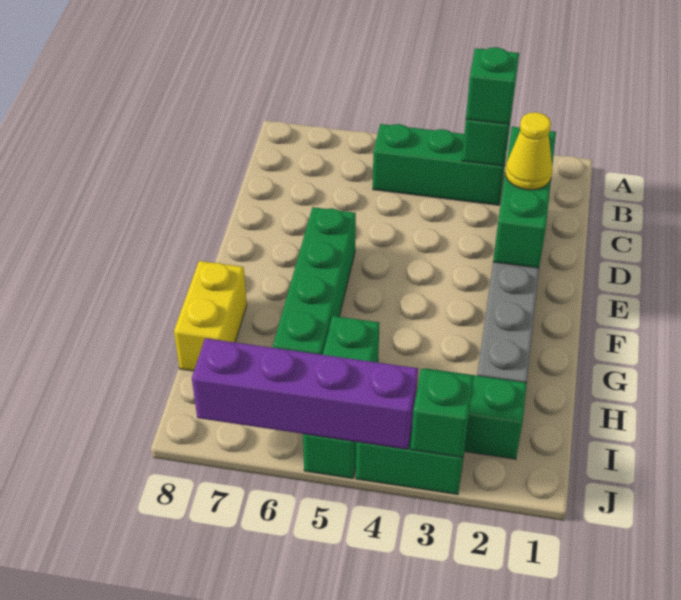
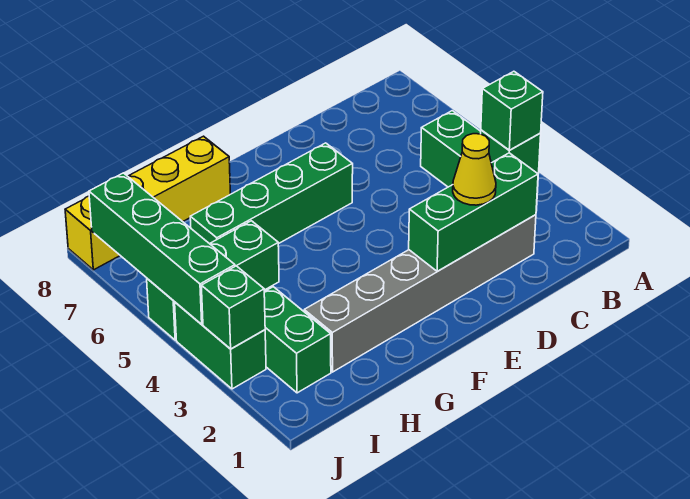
yellow brick G8:H8 level 1 -> yellow brick G8:J8 level 1
purple brick J4:J7 level 2 -> green brick J4:J7 level 2

